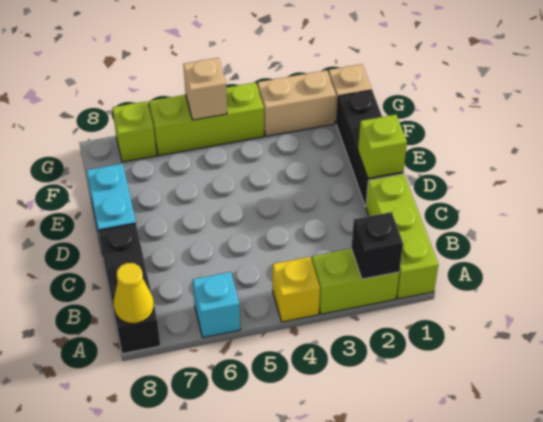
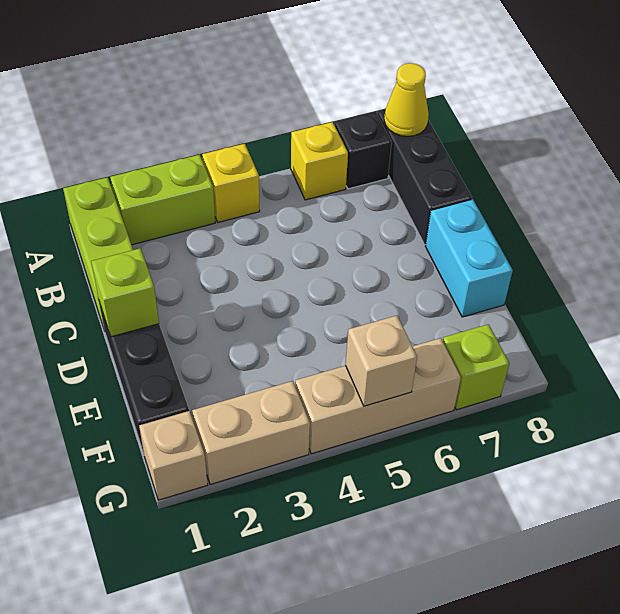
black brick A2 level 2 -> black brick A7 level 1
cyan brick A6 level 1 -> yellow brick A6 level 1
lime brick G4:G6 level 1 -> tan brick G4:G6 level 1

